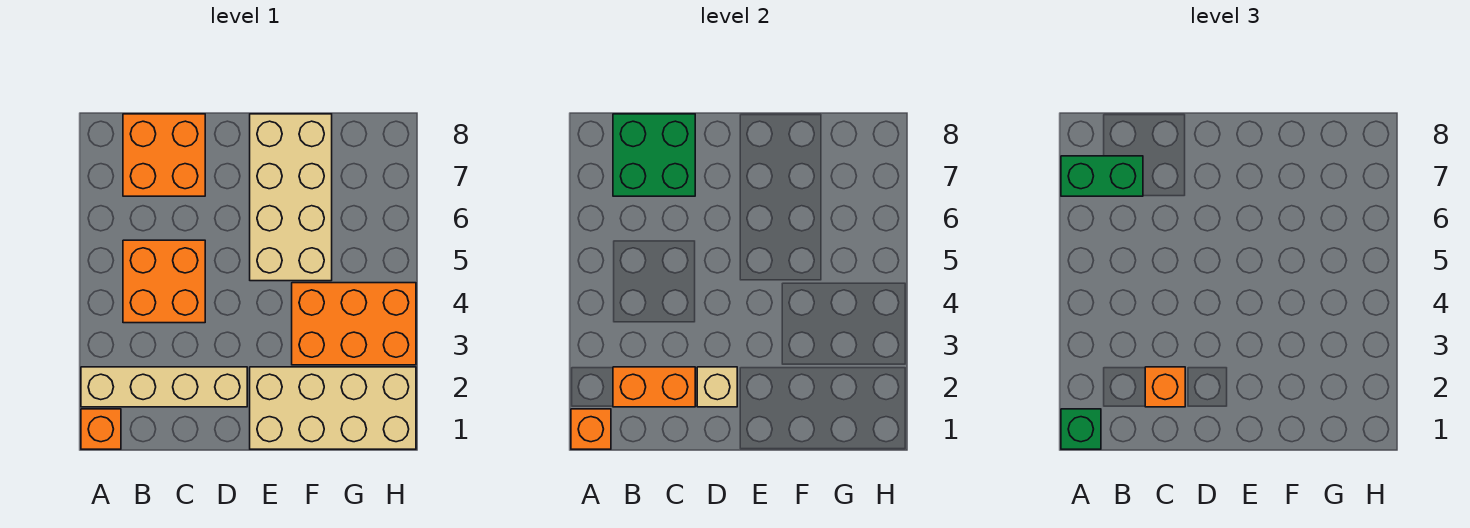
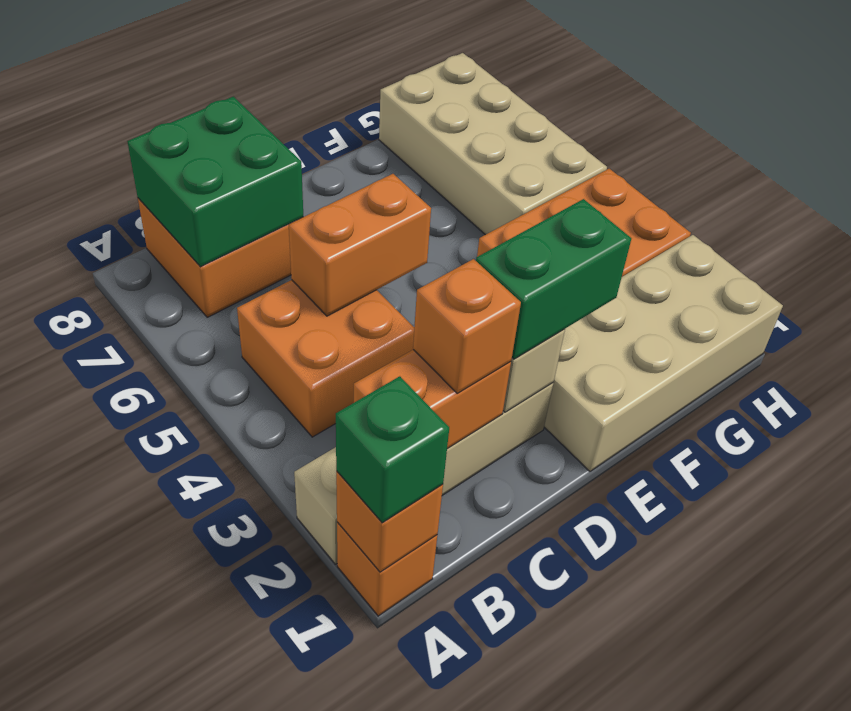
green brick A7:B7 level 3 -> green brick D2:E2 level 3
none -> orange brick C5:D5 level 2
tan brick E5:F8 level 1 -> tan brick G5:H8 level 1

